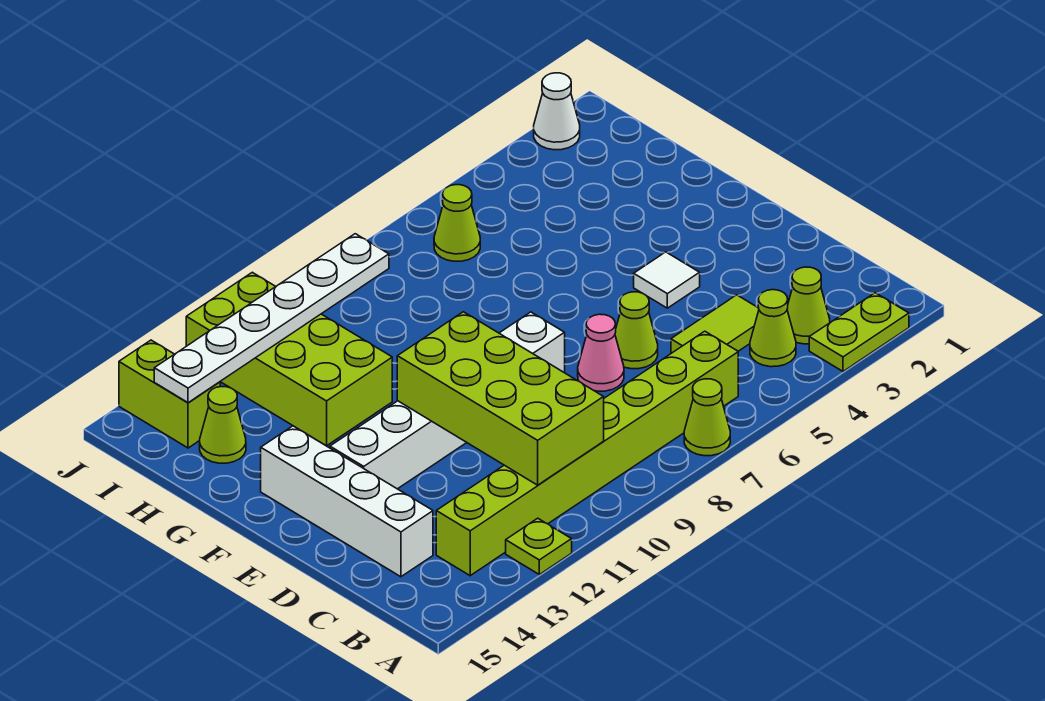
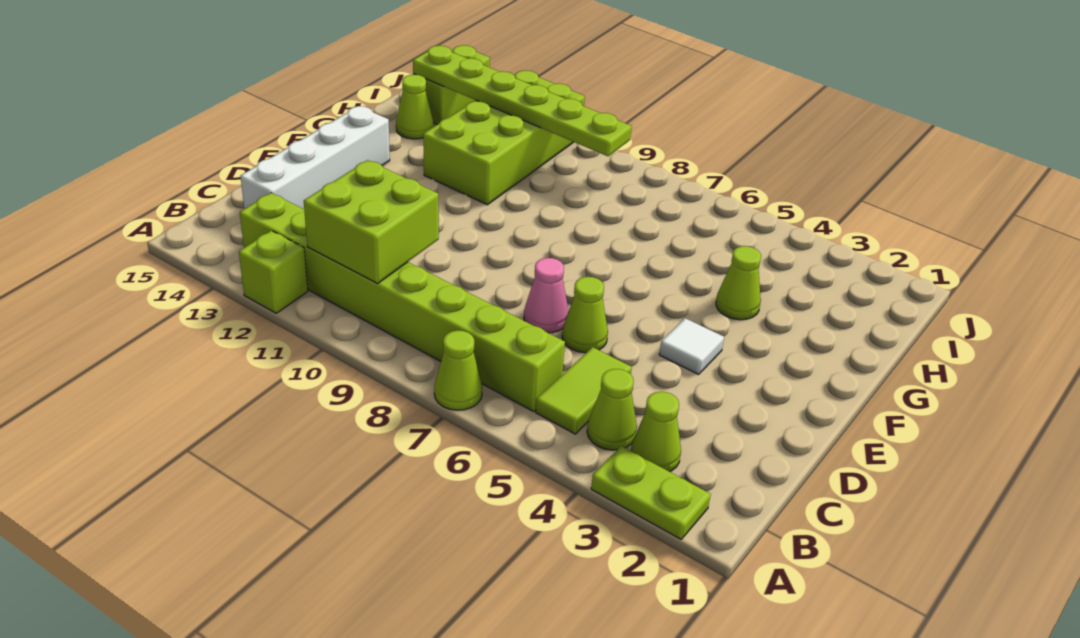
lime plate A12 level 1 -> lime brick A12 level 1
lime brick B10:E11 level 2 -> lime brick B10:C11 level 2
lime tile C4:C5 level 1 -> lime tile B5:C5 level 1
white brick E8:E13 level 1 -> none
lime cone I6 level 1 -> lime cone G4 level 1
white plate I9:I14 level 2 -> lime plate I9:I14 level 2
white cone J2 level 1 -> none

